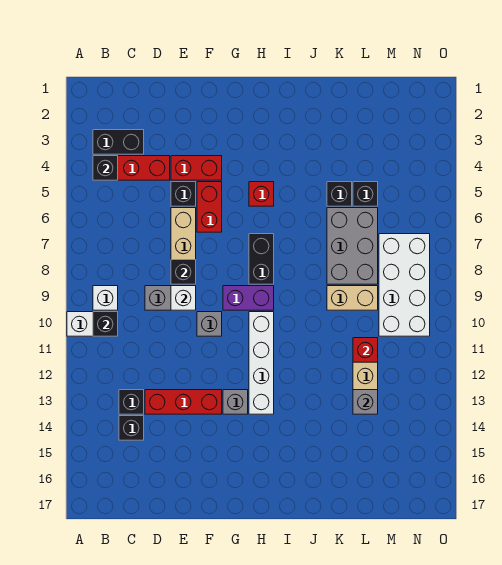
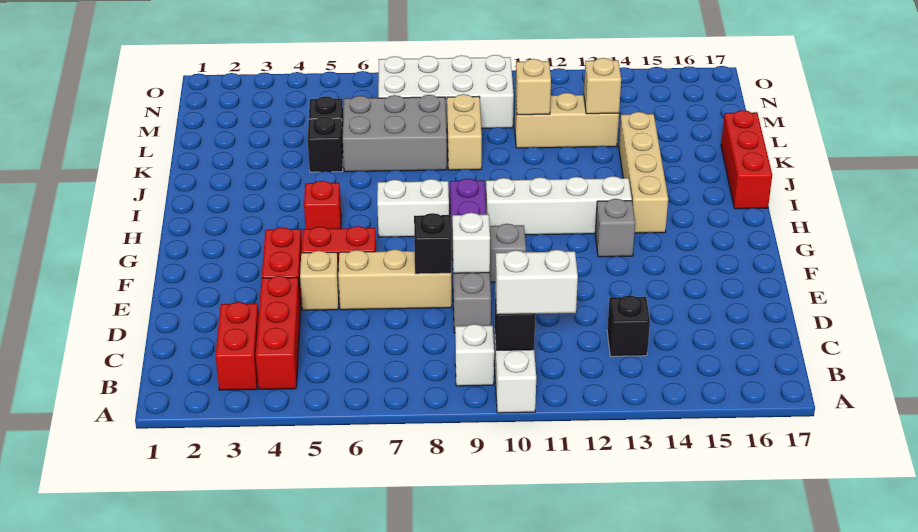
black brick B3:C3 level 1 -> red brick B3:C3 level 1
black brick B4 level 2 -> none
none -> white brick B10:B11 level 3
black brick C14 level 1 -> none
red brick D13:F13 level 1 -> red brick I17:K17 level 1
black brick E5 level 1 -> tan brick E5 level 1
black brick H7:H8 level 1 -> white brick H7:H8 level 1
none -> tan brick H14:K14 level 1
red brick L11 level 2 -> tan brick L11 level 2
grey brick L13 level 2 -> tan brick L13 level 2

